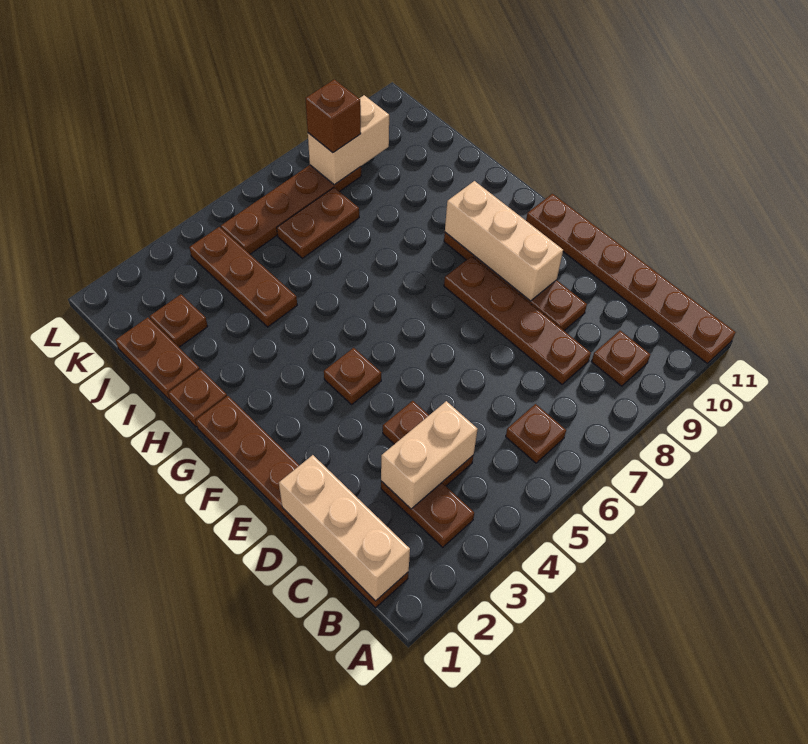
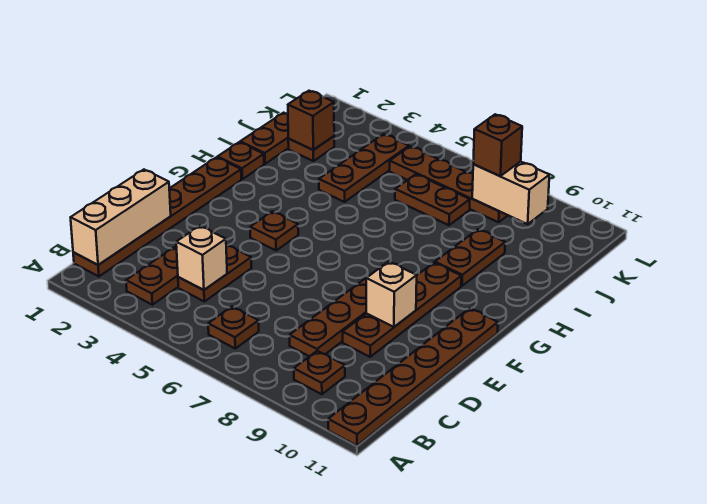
tan brick C3:C4 level 2 -> tan brick C4 level 2
tan brick E9:G9 level 2 -> tan brick E9 level 2
none -> brown plate H9:I9 level 1
none -> brown brick J2 level 2

